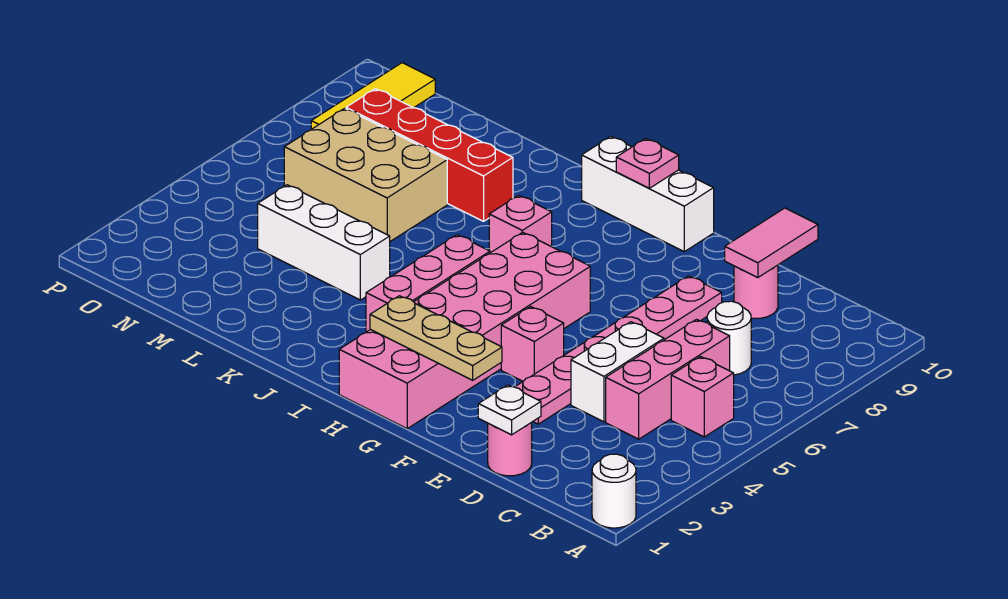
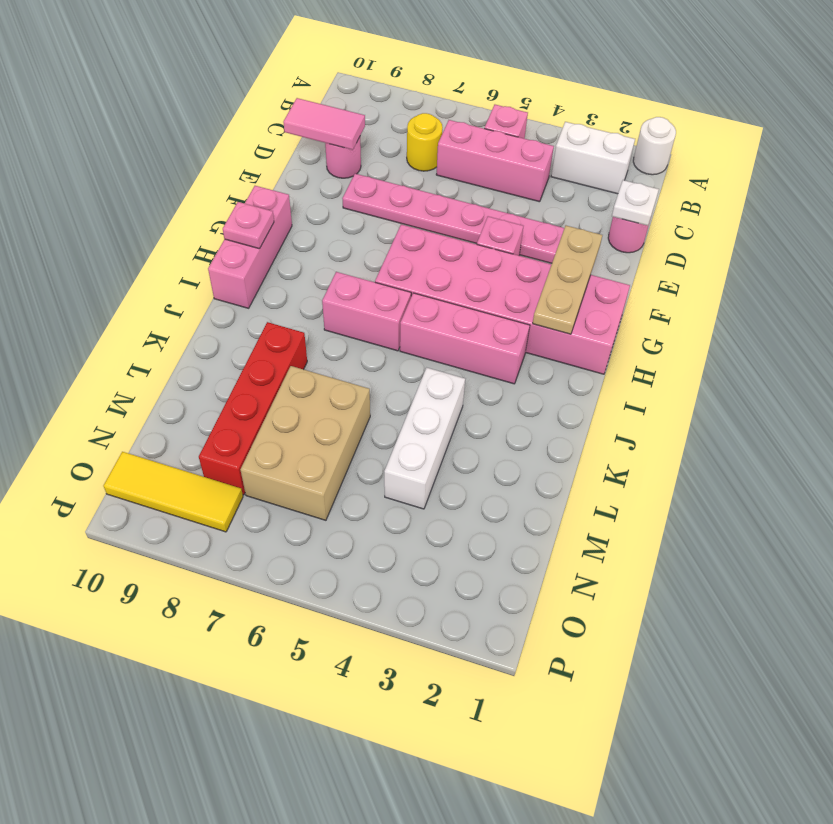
white round brick C7 level 1 -> yellow round brick C7 level 1
white brick D4:D5 level 1 -> white brick B2:B3 level 1
white brick G10:I10 level 1 -> pink brick G10:I10 level 1
pink brick I7 level 1 -> pink brick I6:I7 level 1

